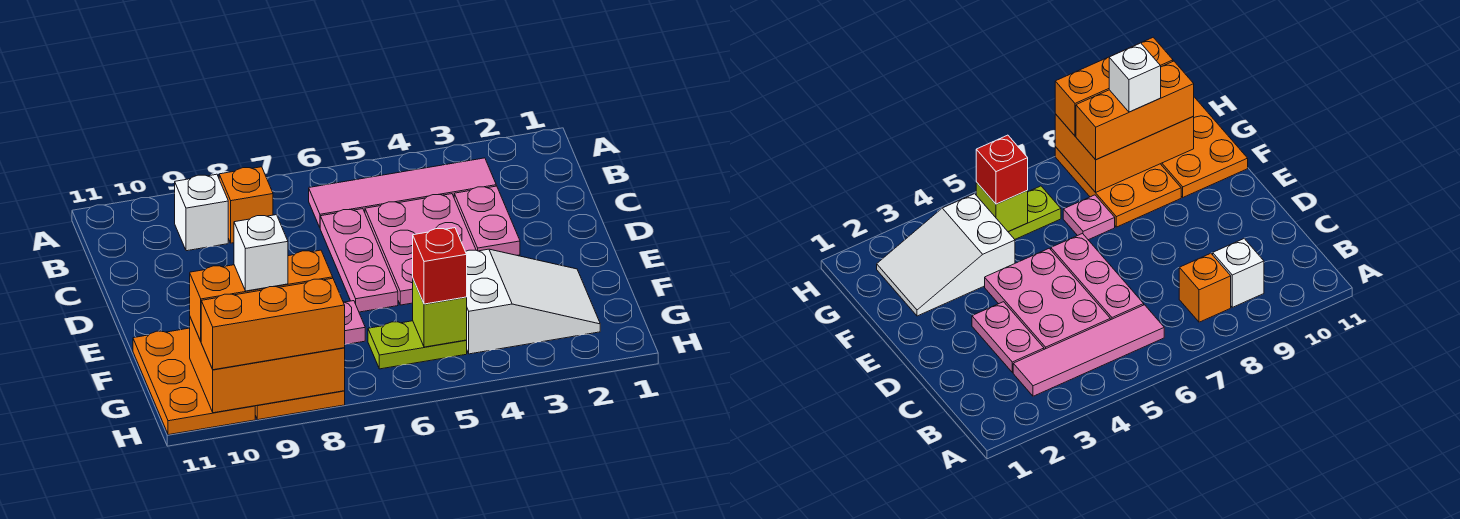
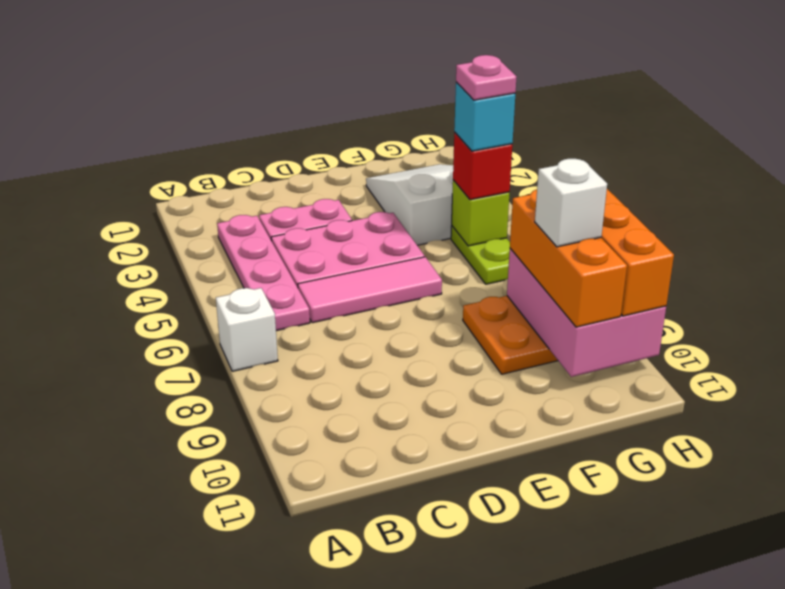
pink tile B3:B6 level 1 -> pink plate B3:B6 level 1
orange brick B8 level 1 -> none
white brick B9 level 1 -> white brick A7 level 1
pink plate C6:E6 level 1 -> pink tile C6:E6 level 1
pink plate F7 level 1 -> pink plate G5 level 5
orange plate F10:H11 level 1 -> none
none -> cyan brick G5 level 4
orange brick G8:H10 level 2 -> pink brick G8:H10 level 2

